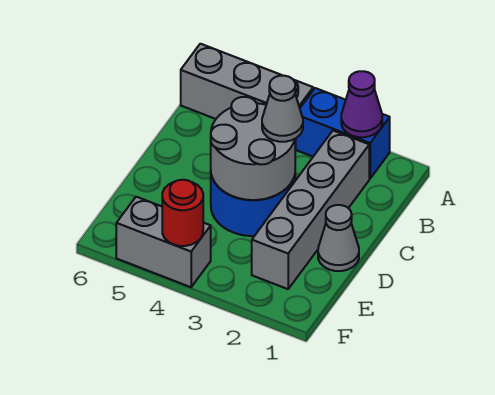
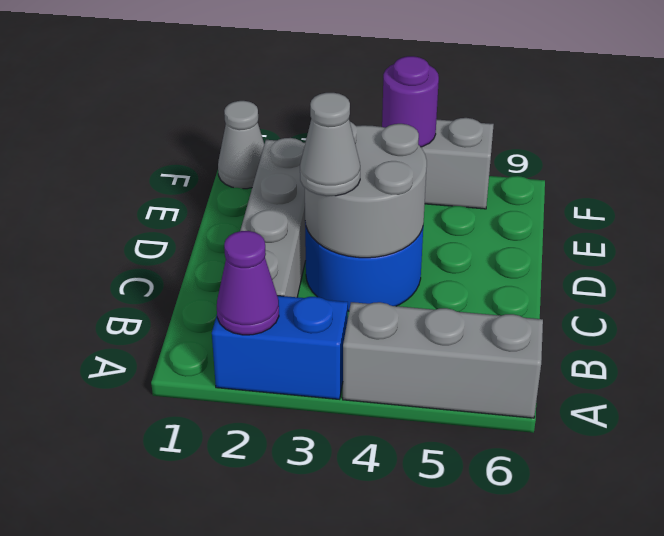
grey cone D1 level 1 -> grey cone F1 level 1
red round brick F4 level 2 -> purple round brick F4 level 2

